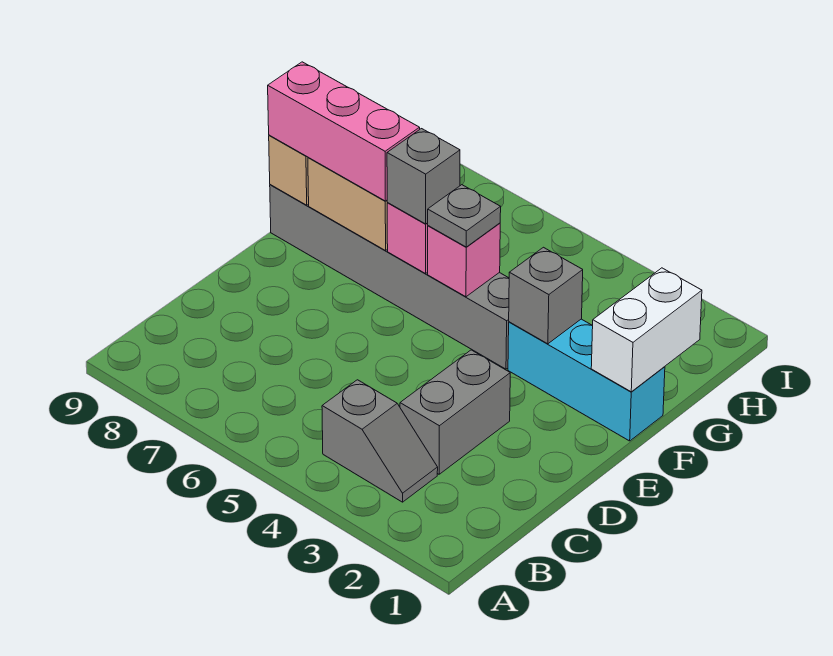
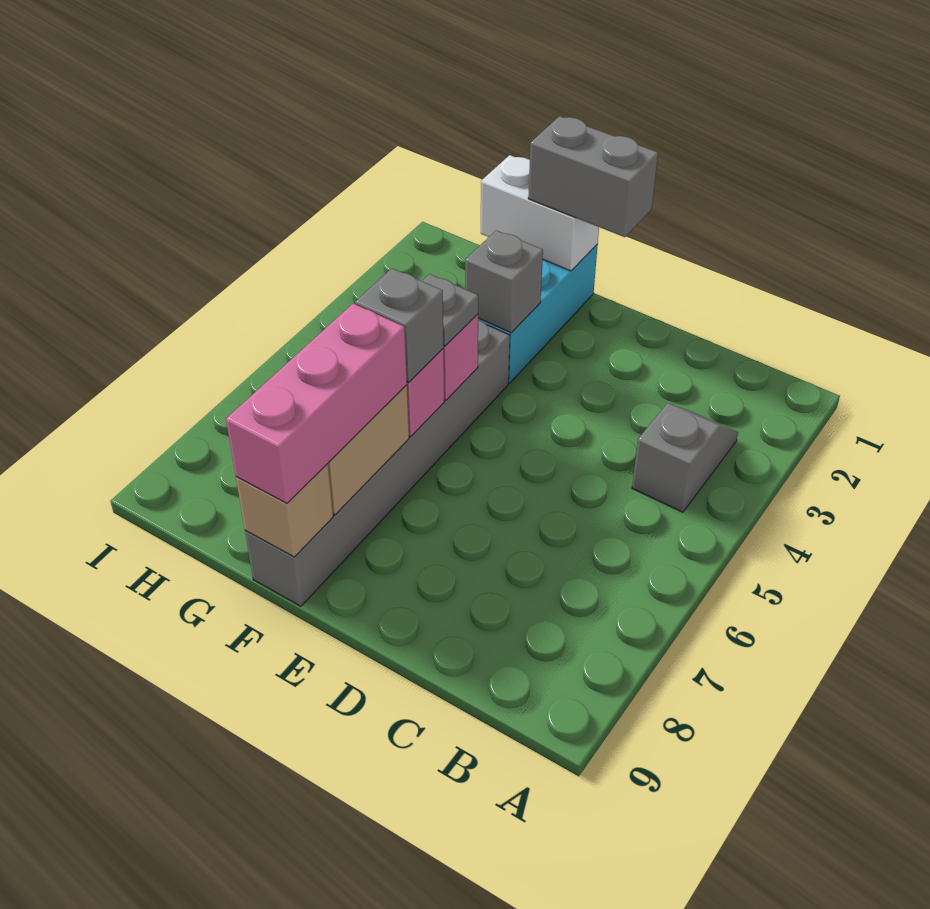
grey brick C3:D3 level 1 -> grey brick E1:F1 level 3

